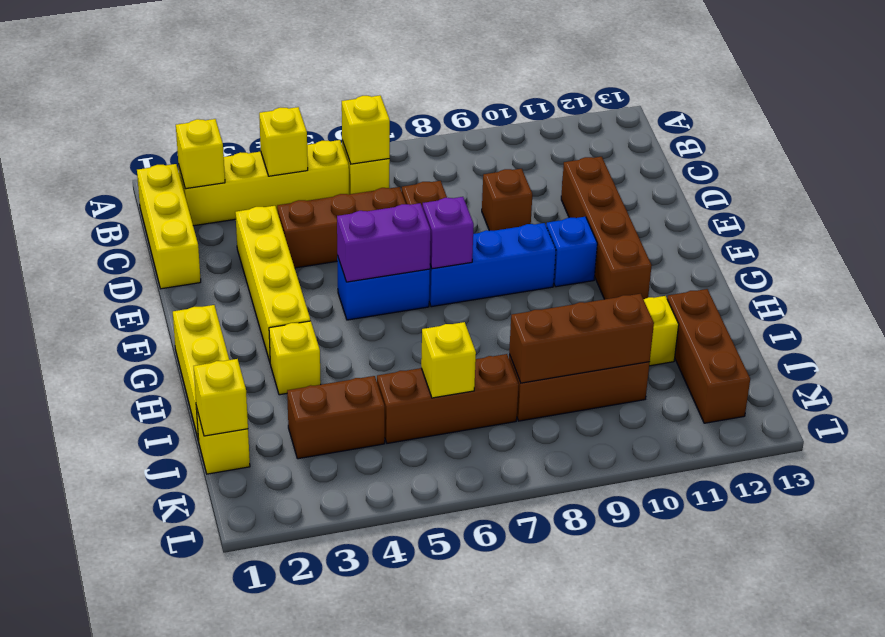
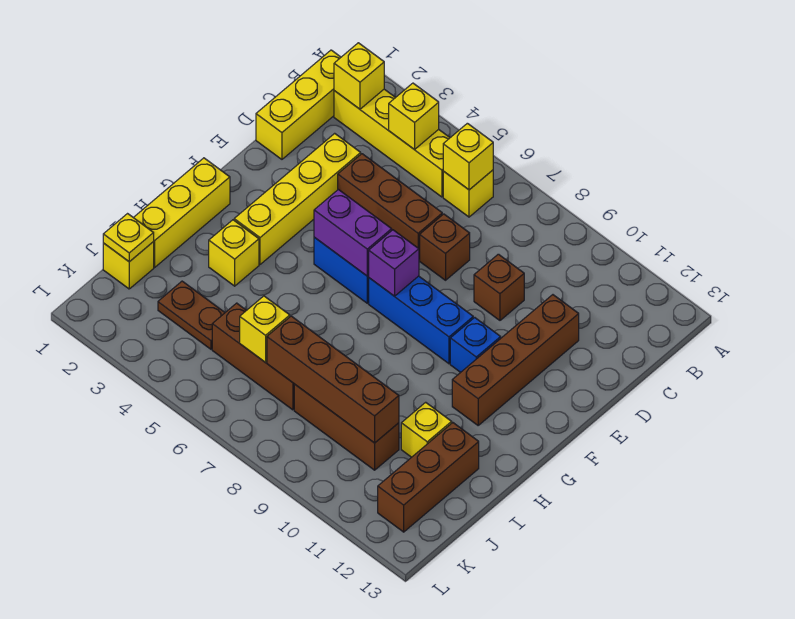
yellow brick J1 level 2 -> yellow plate J1 level 2
brown brick J3:J4 level 1 -> brown plate J3:J4 level 1
brown brick J8:J10 level 2 -> brown brick J7:J10 level 2

